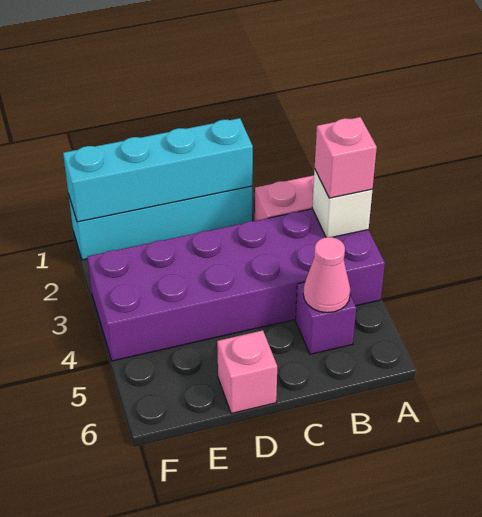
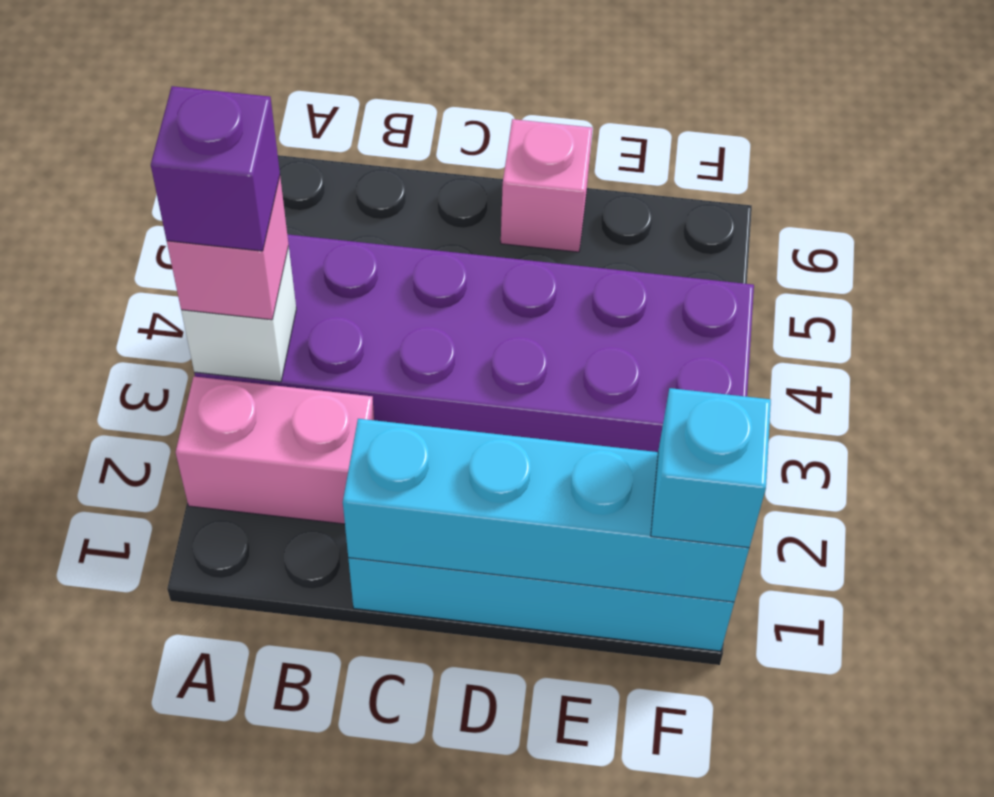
purple brick B5 level 1 -> purple brick A3 level 4
pink cone B5 level 2 -> none
none -> cyan brick F1 level 3

